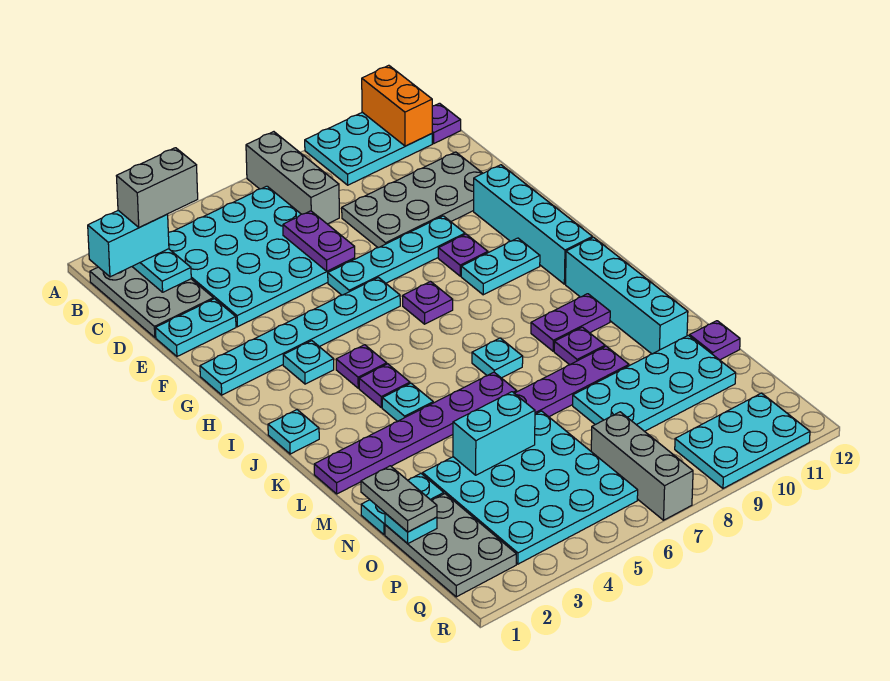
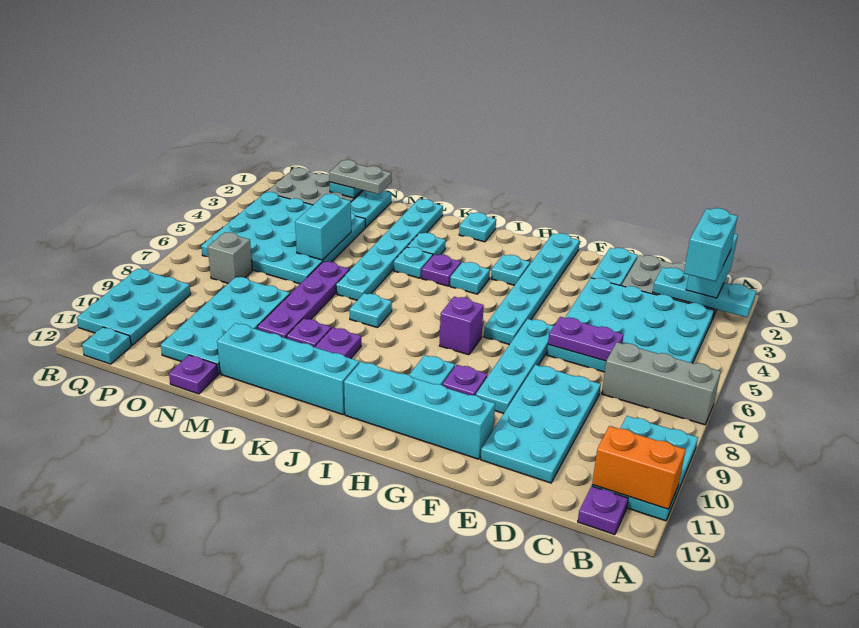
grey brick B2:B3 level 4 -> cyan brick B2:B3 level 4
grey plate D8:E11 level 1 -> cyan plate D8:E11 level 1
purple plate H7 level 1 -> purple brick H7 level 1
purple plate I4 level 1 -> cyan plate I4 level 1
none -> cyan plate K3 level 1
purple plate L1:L6 level 1 -> cyan plate L1:L6 level 1
grey brick P7:R7 level 1 -> grey brick P7 level 1
none -> cyan plate Q12 level 1

